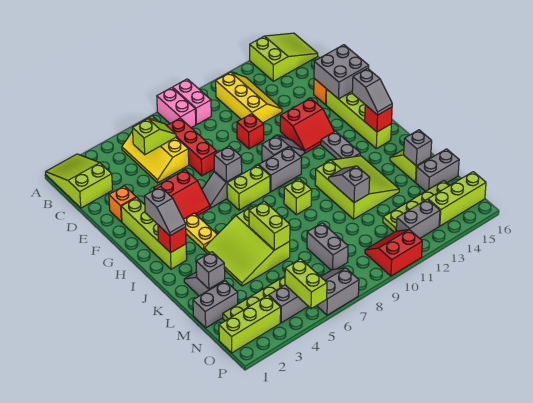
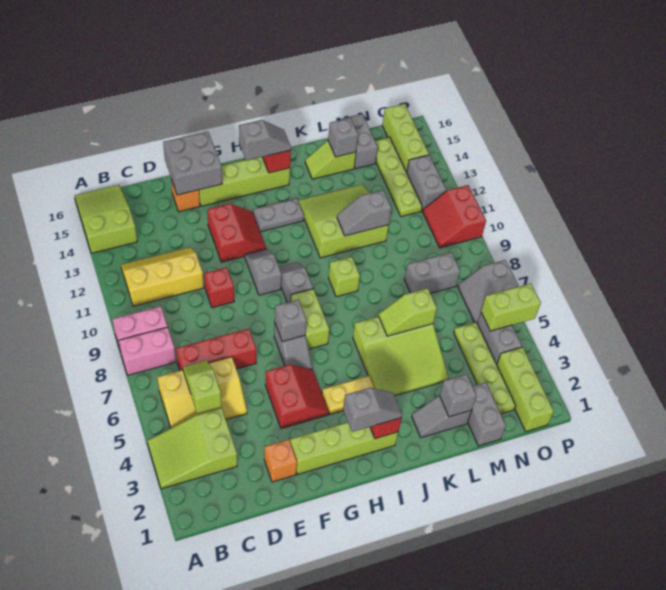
lime slope A1:C2 level 1 top C -> lime slope A3:C4 level 1 top C
grey brick H9:H10 level 1 -> grey slope H9:H10 level 1 top 9
lime brick K6:L6 level 2 -> lime slope K6:L6 level 2 top L

